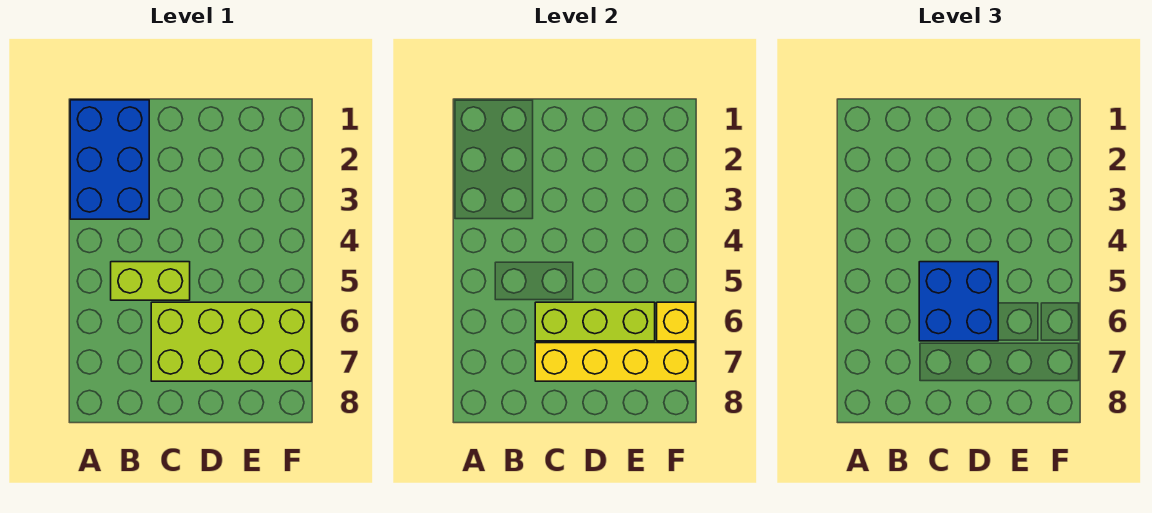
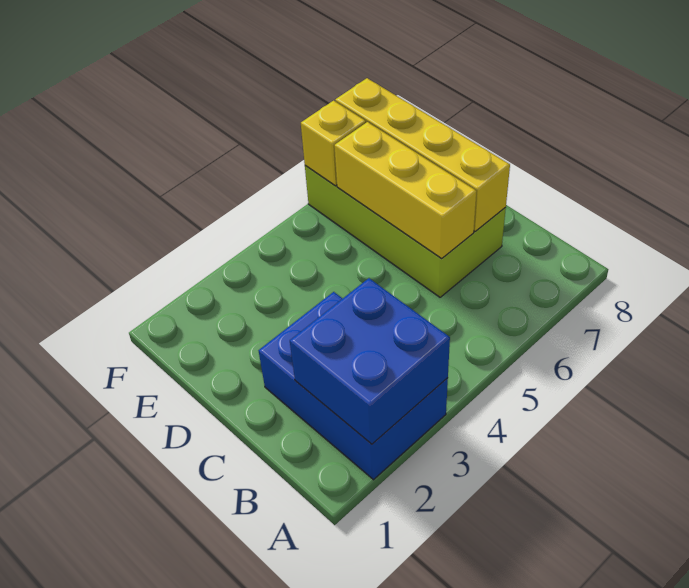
blue brick A1:B3 level 1 -> blue brick A2:C3 level 1
lime brick B5:C5 level 1 -> none
blue brick C5:D6 level 3 -> blue brick A2:B3 level 2
lime brick C6:E6 level 2 -> yellow brick C6:E6 level 2

